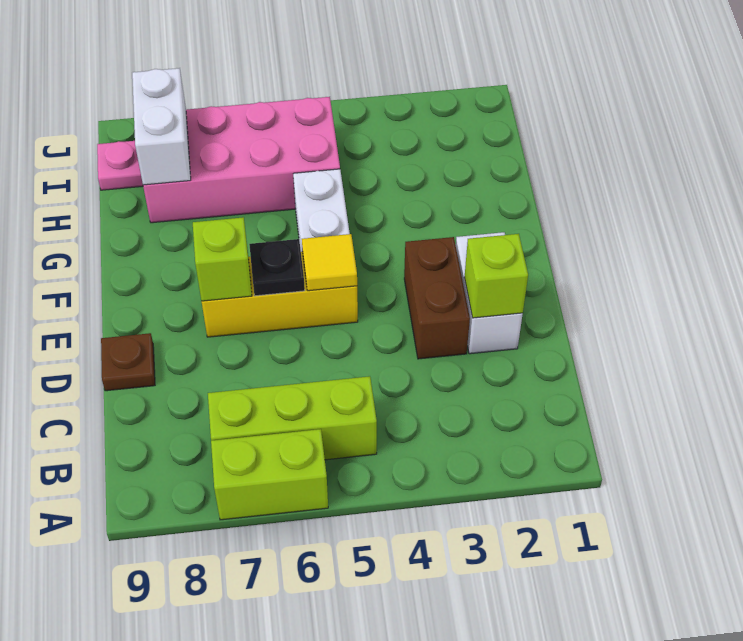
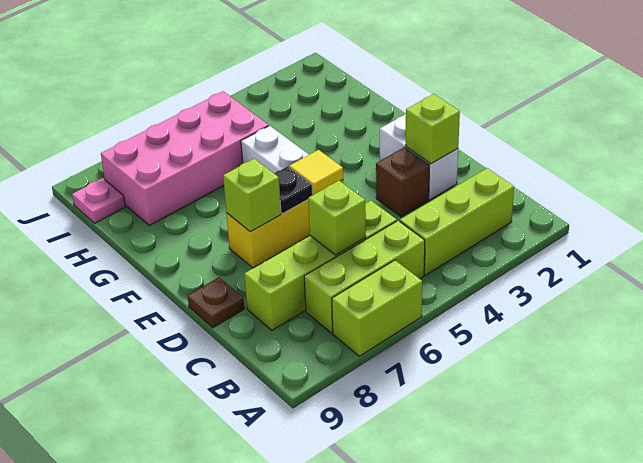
none -> lime brick B2:B4 level 1
none -> lime brick C5:C8 level 1
none -> lime brick C6 level 2
brown brick D3:E3 level 1 -> brown brick D3 level 1
white brick H8:I8 level 2 -> none

